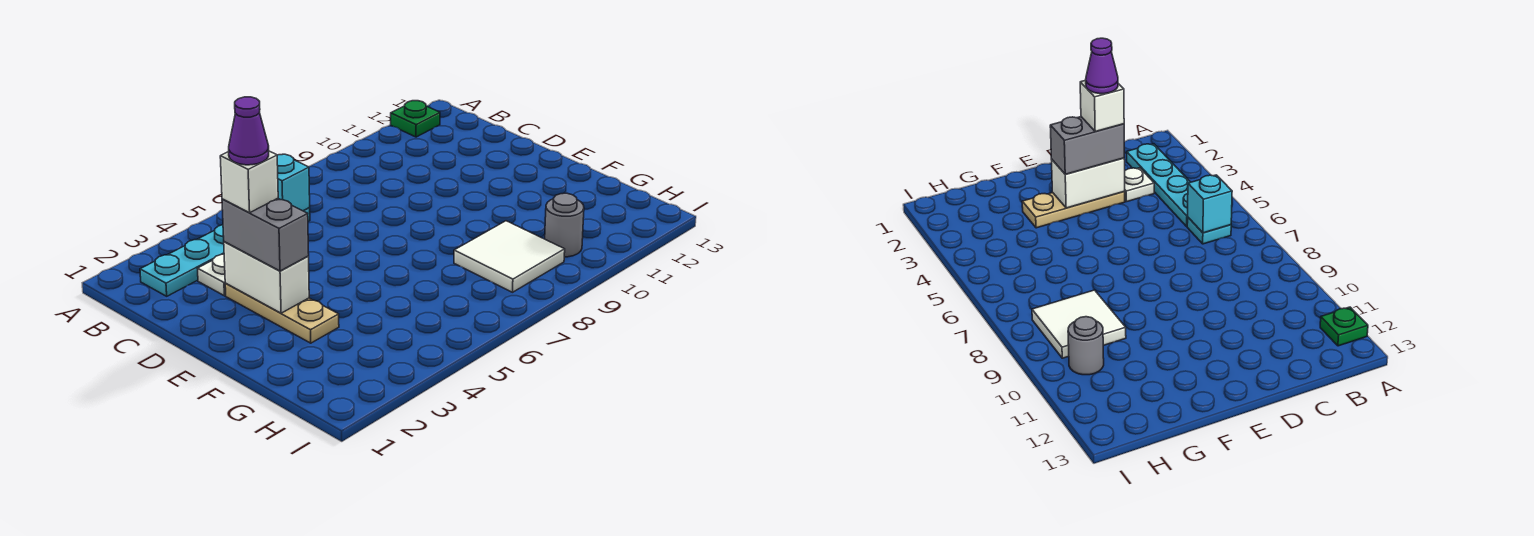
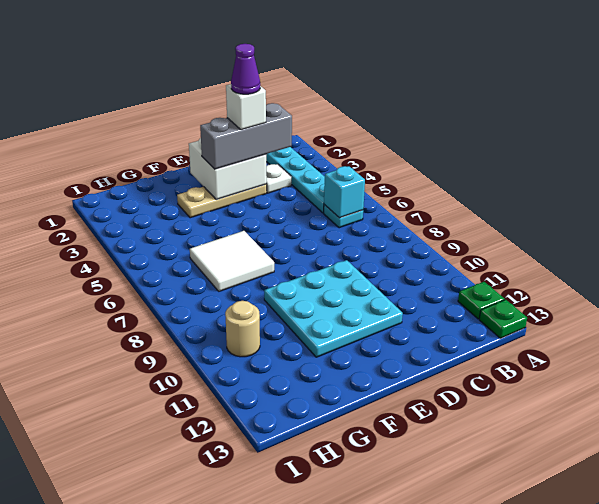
none -> green plate A13 level 1
white brick D3:E3 level 2 -> white brick D2:E3 level 2
grey brick D3:E3 level 3 -> grey brick C3:E3 level 3
none -> cyan plate D9:F11 level 1
white tile G8:H9 level 1 -> white tile F6:G7 level 1
grey round brick H10 level 1 -> tan round brick H10 level 1

